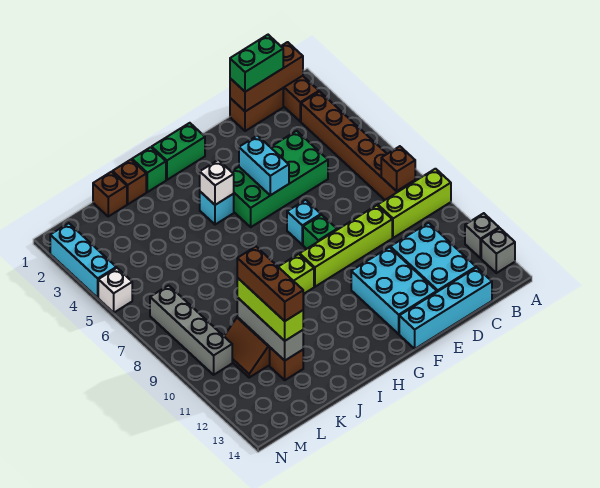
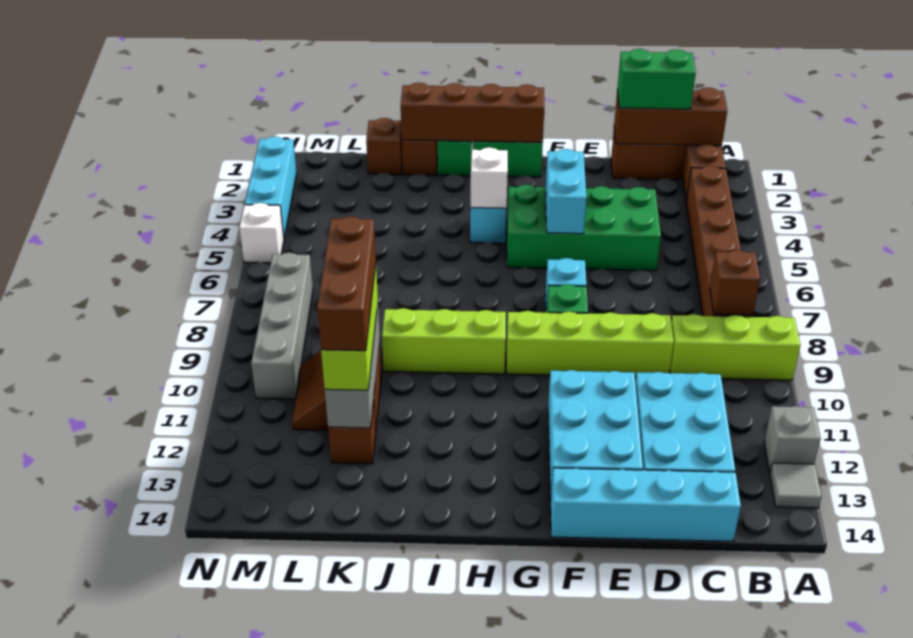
grey brick A13 level 1 -> grey tile A13 level 1
none -> brown brick G1:J1 level 2

